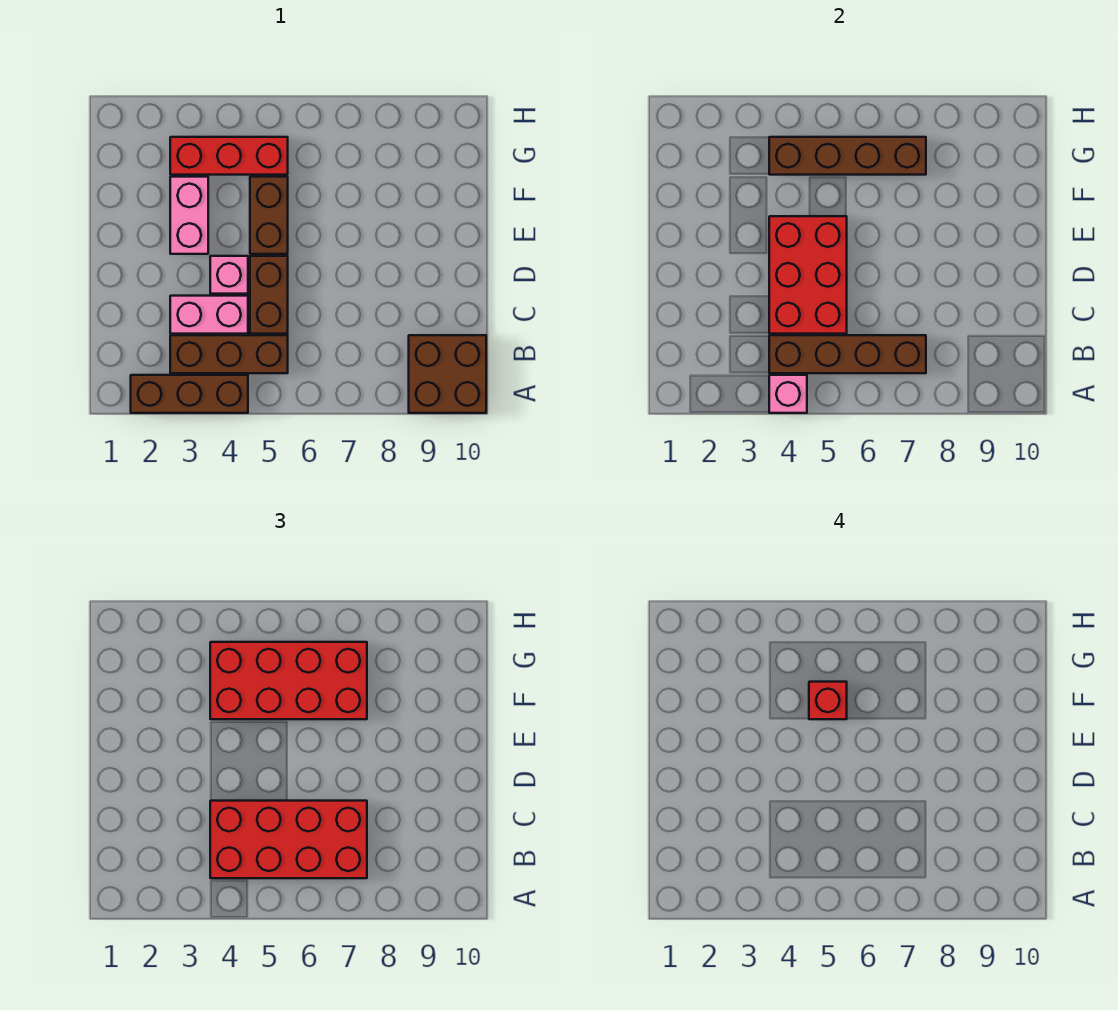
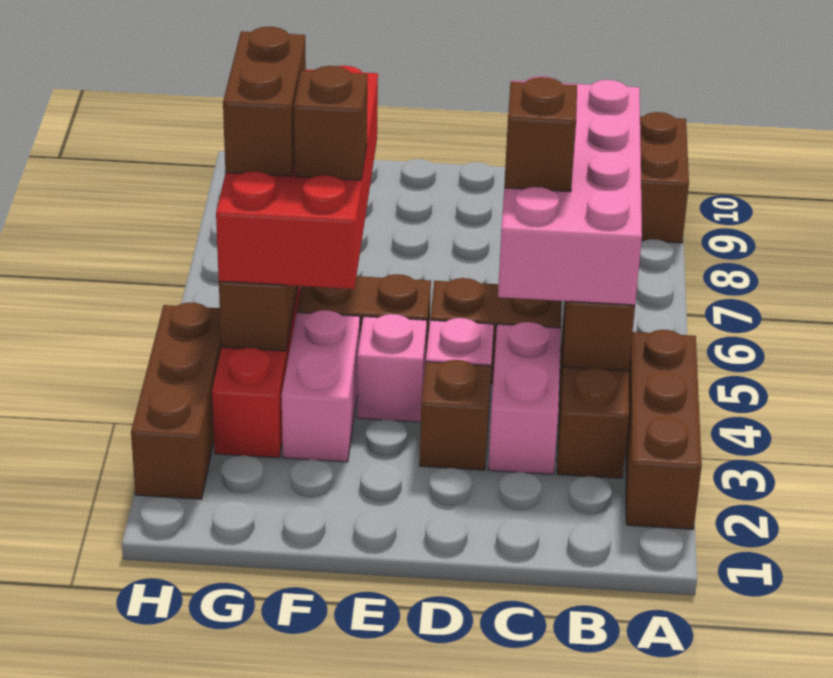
pink brick A4 level 2 -> pink brick E4 level 1
red brick B4:C7 level 3 -> pink brick B4:C7 level 3
red brick C4:E5 level 2 -> none
none -> brown brick C5 level 4
none -> brown brick D3 level 1
pink brick E3:F3 level 1 -> pink brick F3:F4 level 1
red brick F5 level 4 -> brown brick F5 level 4
none -> brown brick G5:G6 level 4
none -> brown brick H2:H4 level 1

